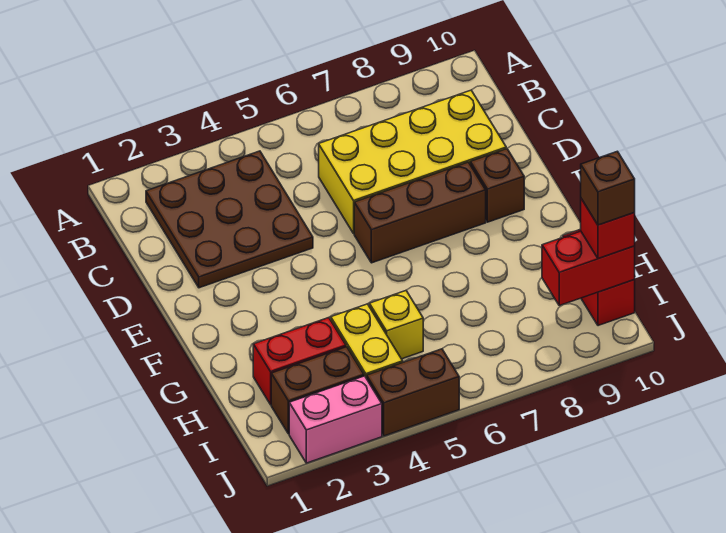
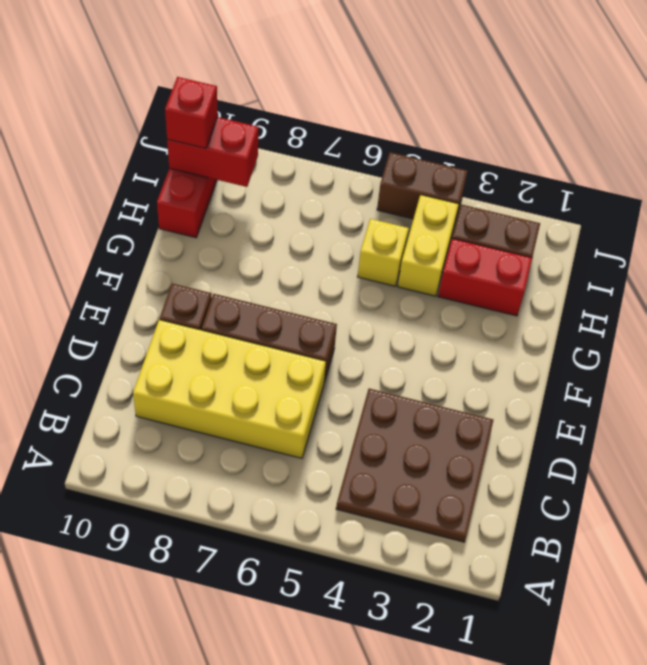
brown brick I10 level 4 -> none
pink brick J2:J3 level 1 -> none

